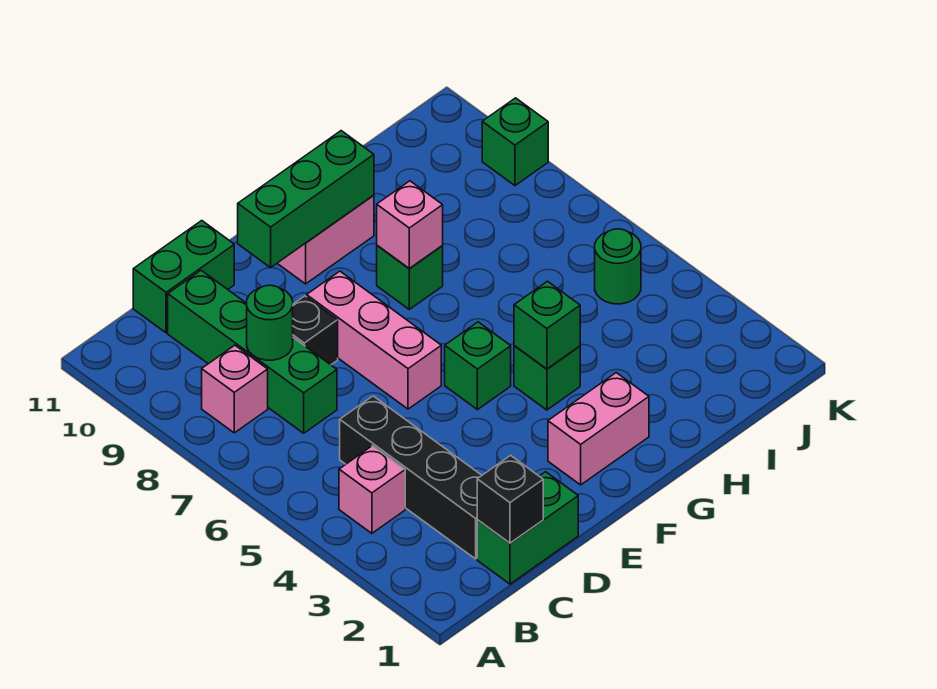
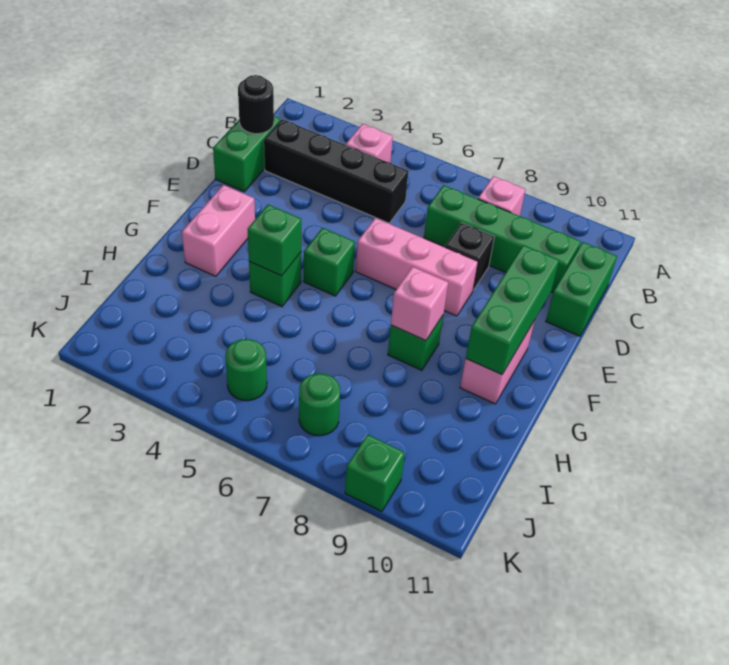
black brick C1 level 2 -> black round brick C1 level 2
green round brick C8 level 2 -> green round brick J7 level 1

